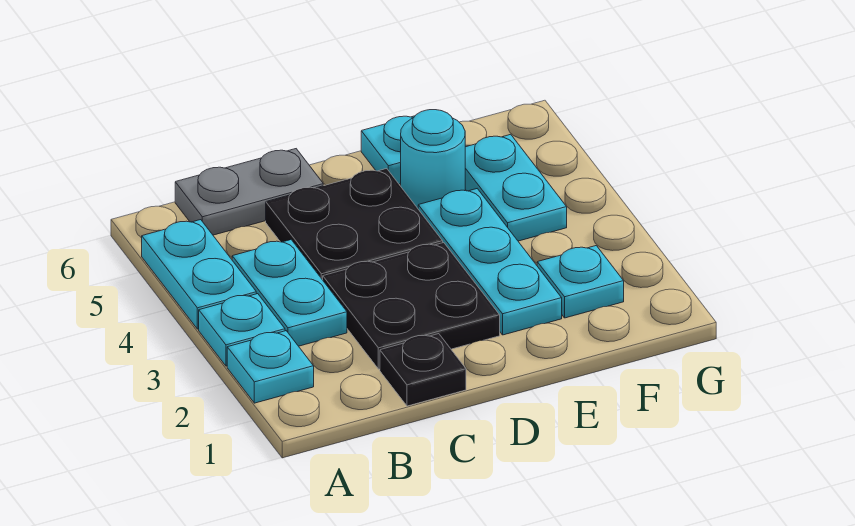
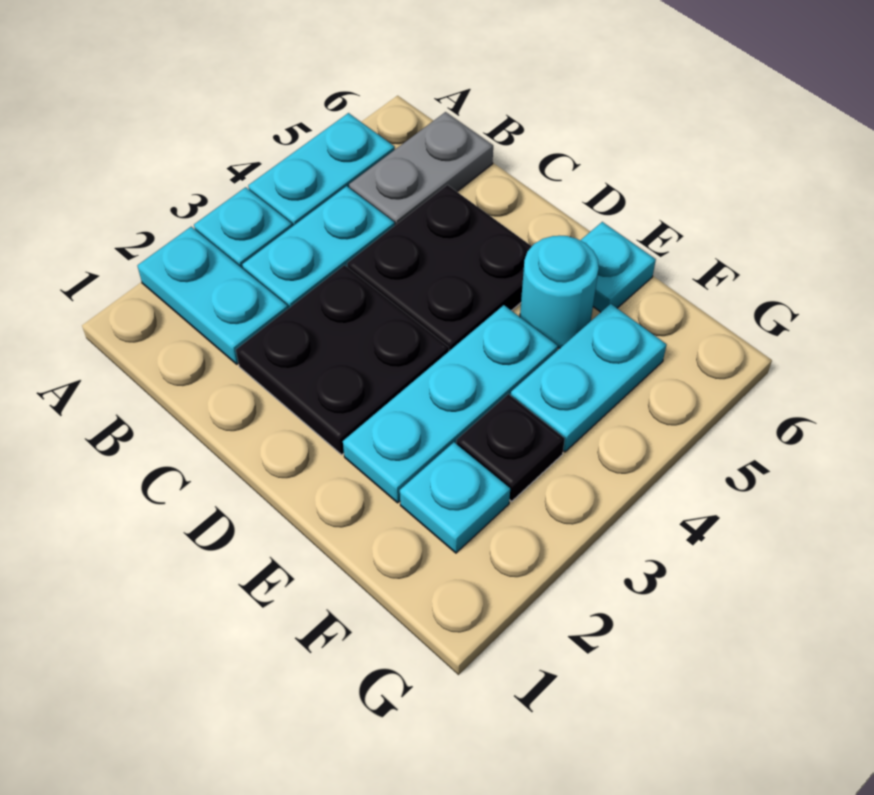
cyan plate A2 level 1 -> cyan plate A2:B2 level 1
grey plate B6:C6 level 1 -> grey plate B5:B6 level 1
black plate C1 level 1 -> black plate F3 level 1

